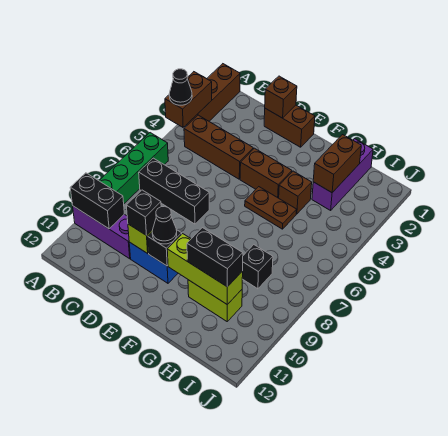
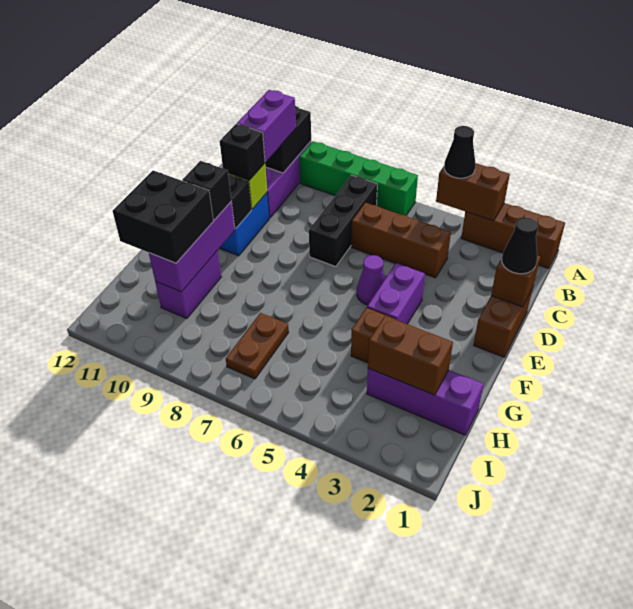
brown brick B4:D4 level 1 -> brown brick C4:C6 level 1
none -> purple brick B10:C10 level 3
brown brick E4:F4 level 1 -> purple brick E4:F4 level 1
none -> purple cone E5 level 1
black cone E10 level 3 -> black cone D1 level 3
brown plate F5:G5 level 1 -> brown plate H7:I7 level 1
lime brick F10:H10 level 2 -> purple brick F10:H10 level 2
lime brick G10:H10 level 1 -> purple brick G10:H10 level 1
black brick G10:H10 level 3 -> black brick G10:H11 level 3
black brick H8 level 1 -> black brick F10 level 3

